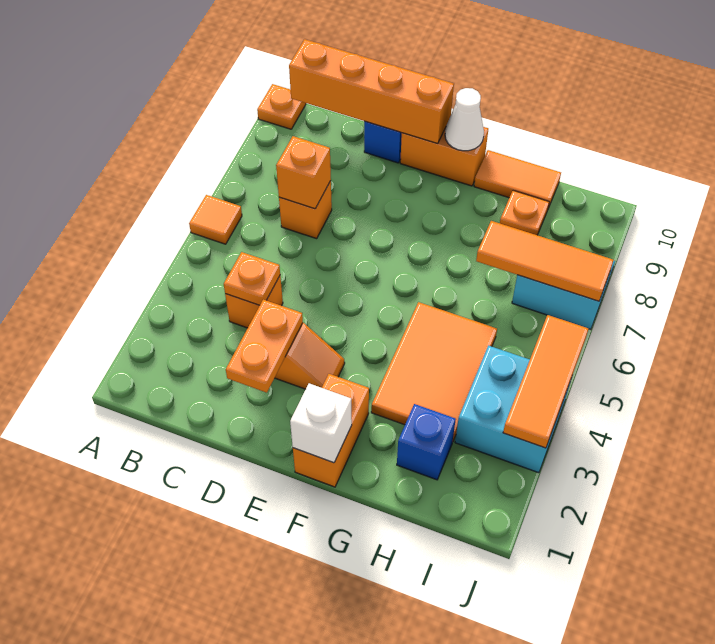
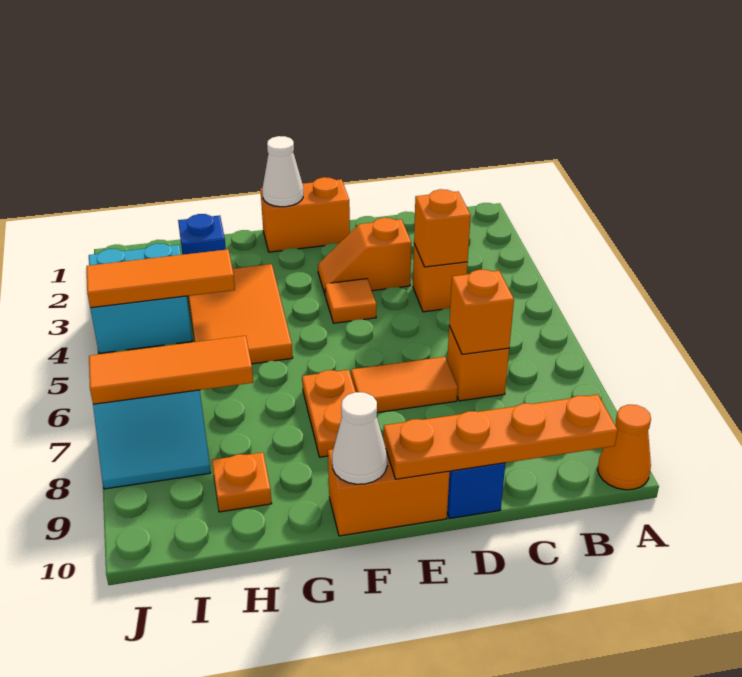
orange tile A6 level 1 -> orange tile E4 level 1
orange plate A10 level 1 -> orange cone A10 level 1
orange brick B10:E10 level 2 -> orange plate B10:E10 level 2
orange plate C4 level 2 -> orange brick C4 level 2
orange plate D2:D3 level 2 -> orange plate F7:F8 level 1
orange brick F1:F2 level 1 -> orange brick E1:F1 level 1
white brick F1 level 2 -> white cone F1 level 2
orange tile G10:H10 level 1 -> orange tile D7:E7 level 1
orange tile J3:J5 level 2 -> orange tile H4:J4 level 2

